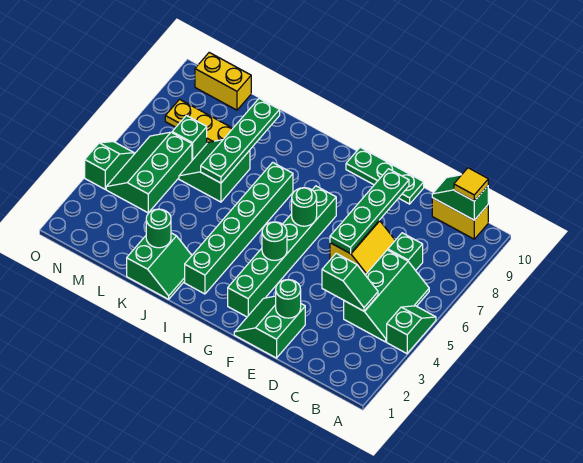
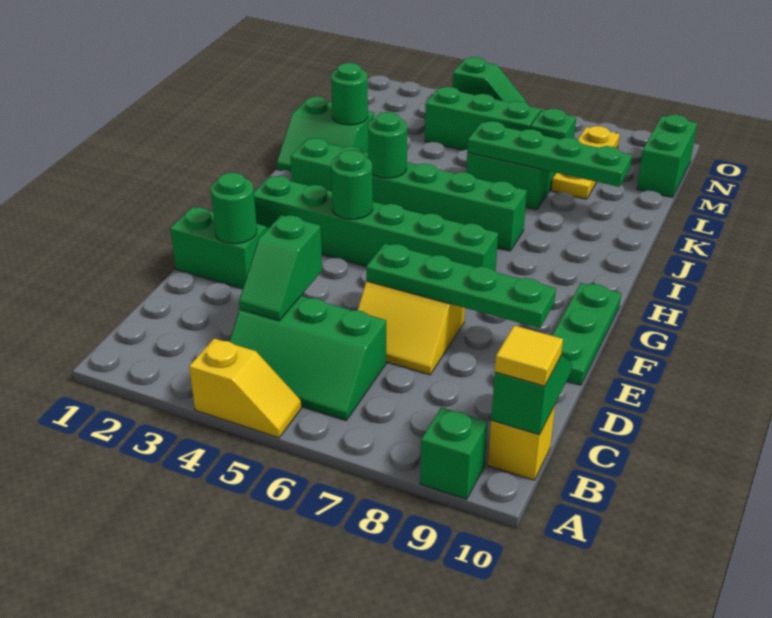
green slope A4:A5 level 1 top 4 -> yellow slope A4:A5 level 1 top 4
yellow brick B10:C10 level 1 -> yellow brick B10 level 1
green brick C7 level 1 -> green brick A9 level 1
green round brick G6 level 2 -> green round brick I4 level 2
yellow brick M10:N10 level 1 -> green brick M10:N10 level 1

